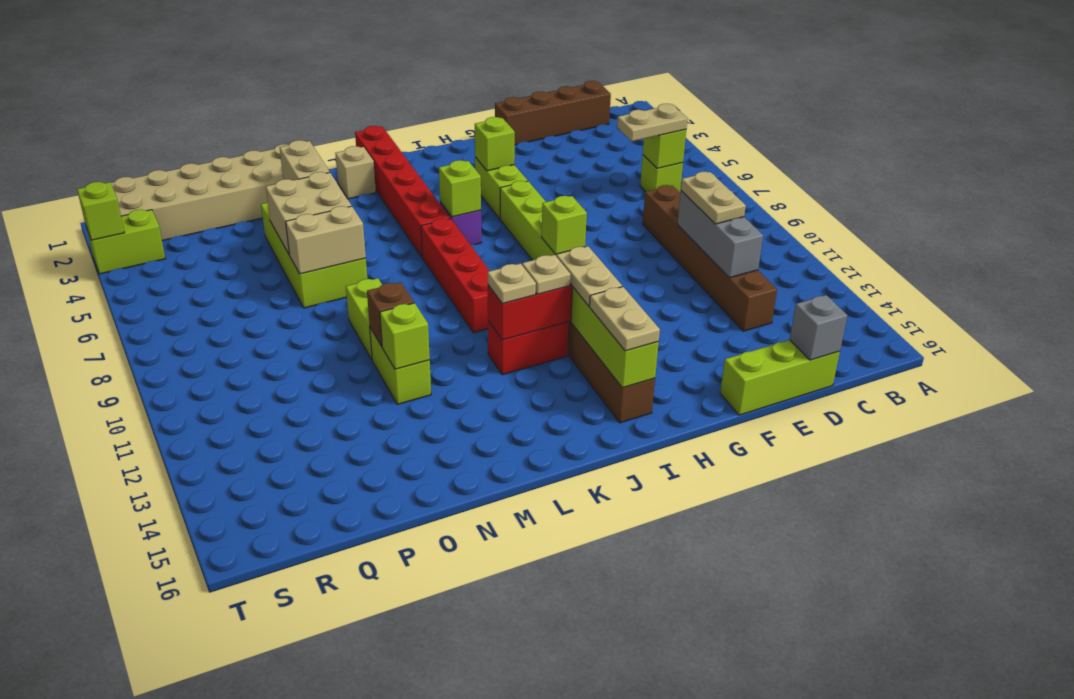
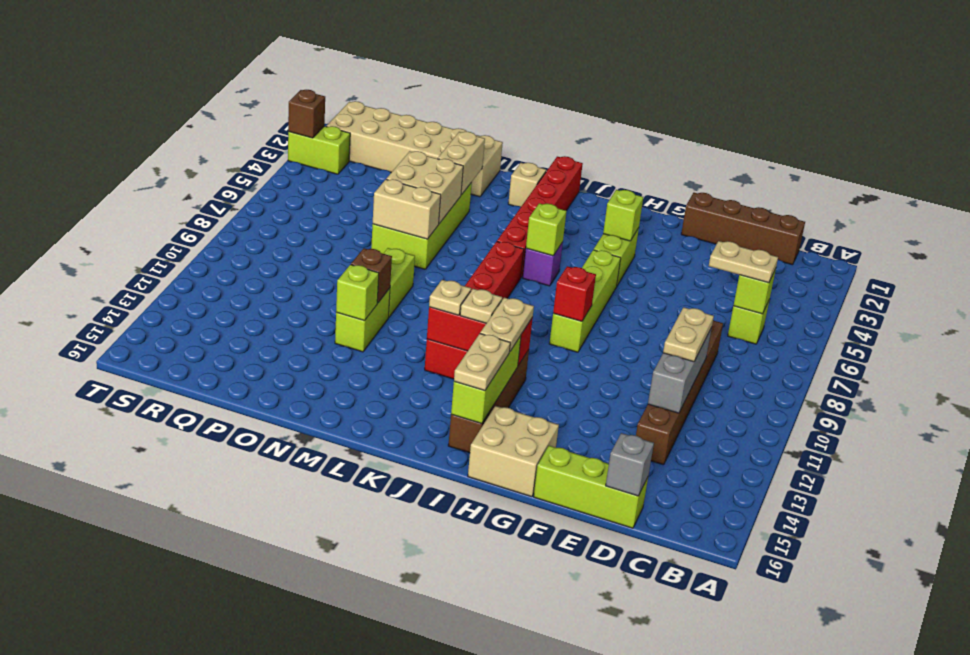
none -> tan brick G15:H16 level 1
lime brick H9 level 2 -> red brick H9 level 2
lime brick T3 level 2 -> brown brick T3 level 2

